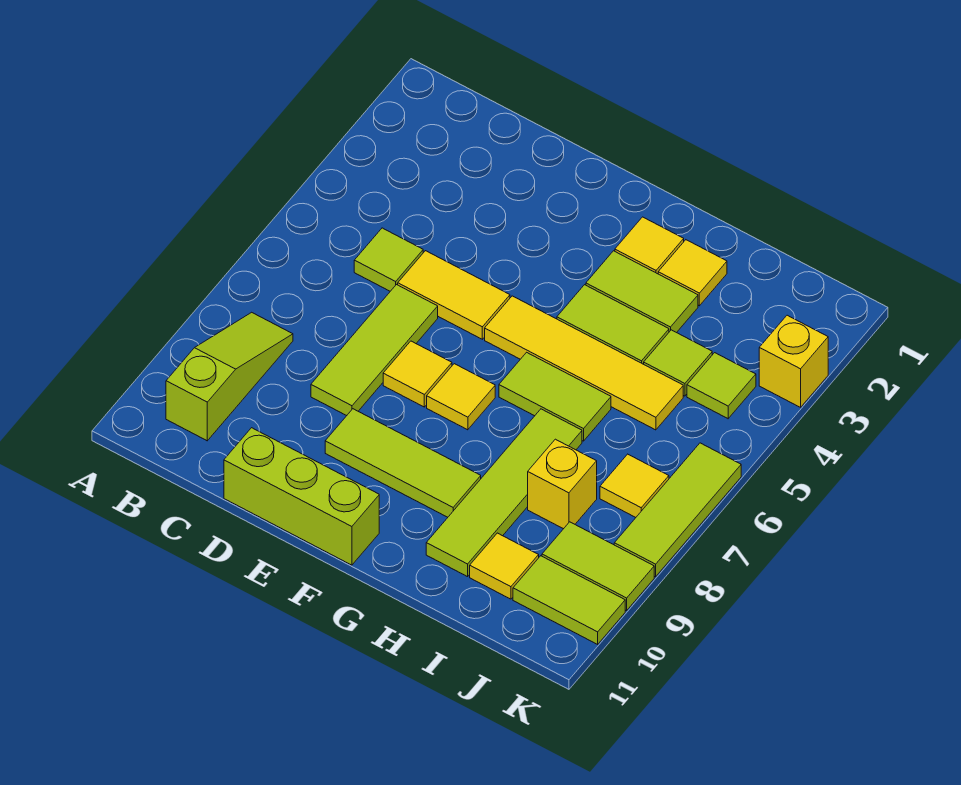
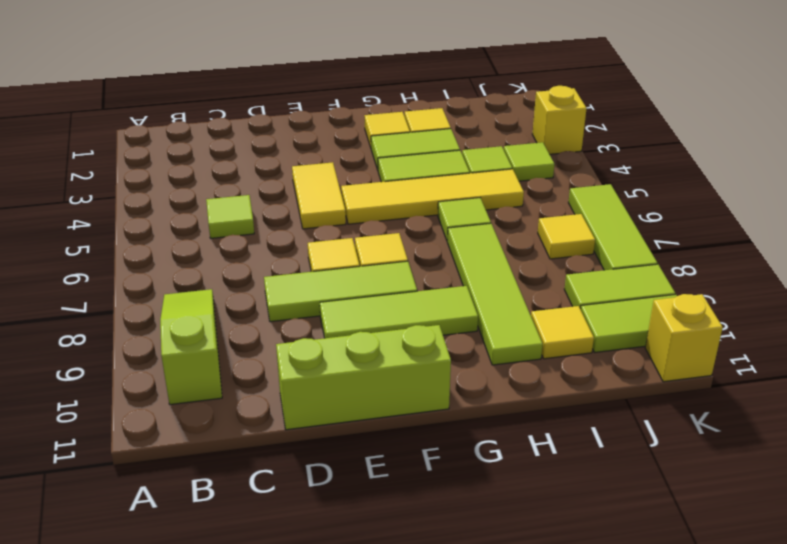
yellow tile D5:E5 level 1 -> yellow tile E4:E5 level 1
lime tile D6:D8 level 1 -> lime tile D8:F8 level 1
lime tile G6:H6 level 1 -> lime tile H6 level 1
yellow brick I8 level 1 -> yellow brick K11 level 1

